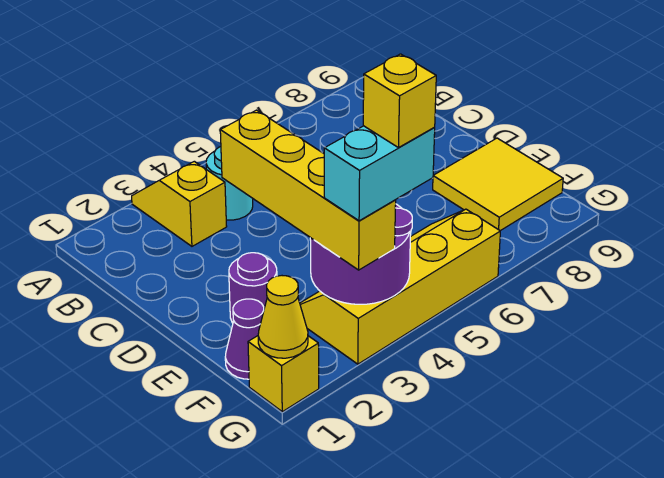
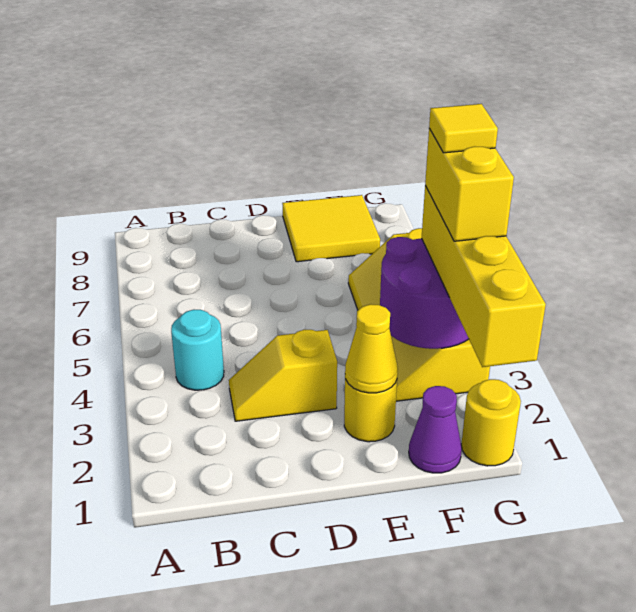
yellow slope A3:B3 level 1 top B -> yellow slope C3:D3 level 1 top D
yellow brick D3:G3 level 3 -> yellow brick G1:G4 level 3
purple round brick E2 level 1 -> yellow round brick E2 level 1
yellow brick G1 level 1 -> yellow round brick G1 level 1
yellow cone G1 level 2 -> yellow cone E2 level 2
cyan brick G3:G4 level 4 -> yellow brick G3:G4 level 4
yellow brick G4 level 5 -> yellow tile G4 level 5

